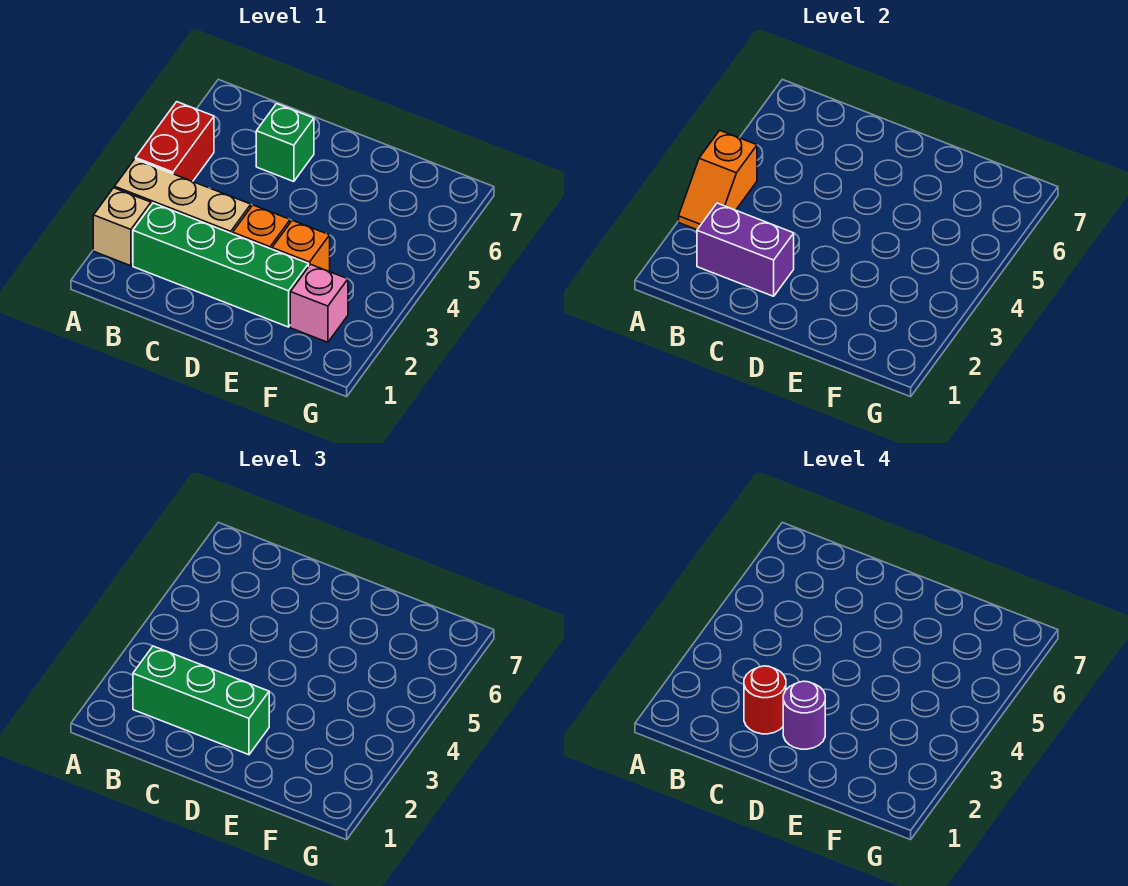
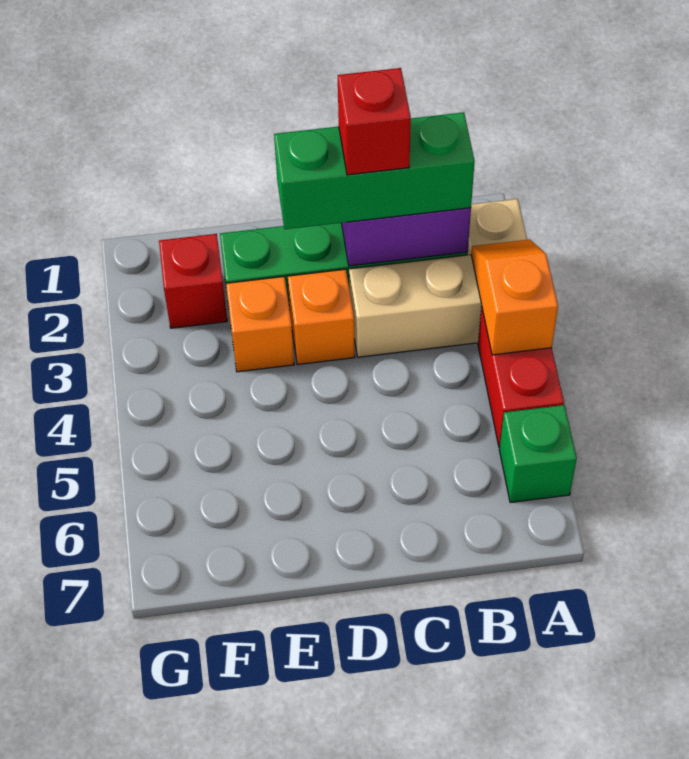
red round brick C2 level 4 -> red brick C2 level 4
green brick C6 level 1 -> green brick A6 level 1
purple round brick D2 level 4 -> none
pink brick F2 level 1 -> red brick F2 level 1

